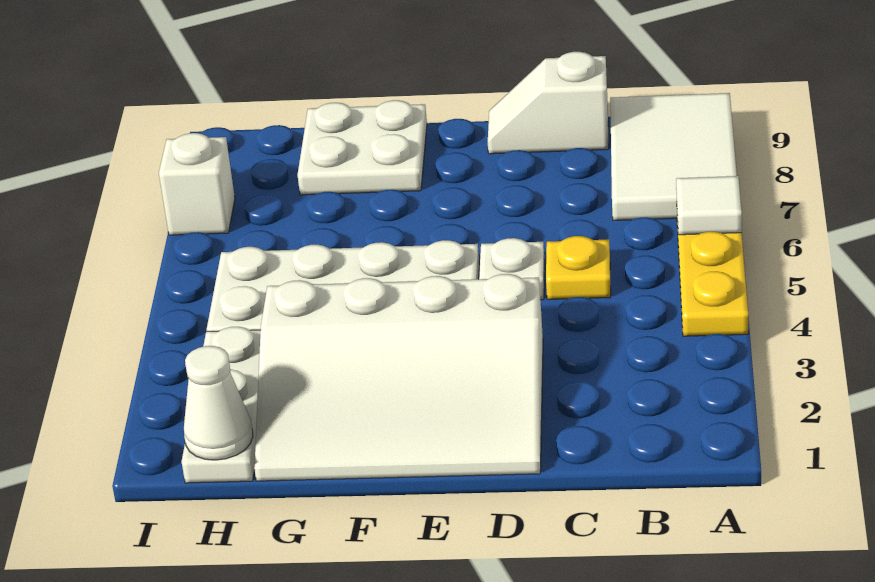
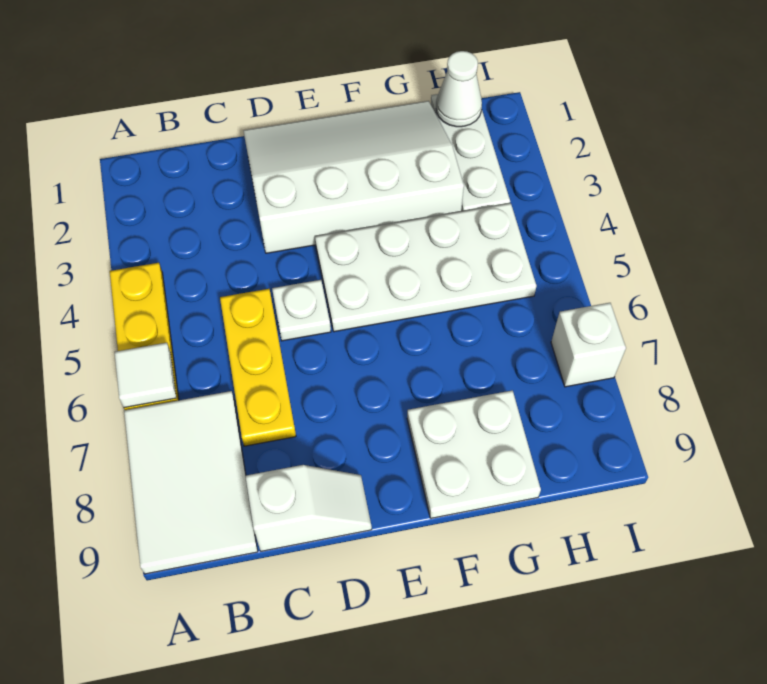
yellow plate C5 level 1 -> yellow plate C5:C7 level 1

